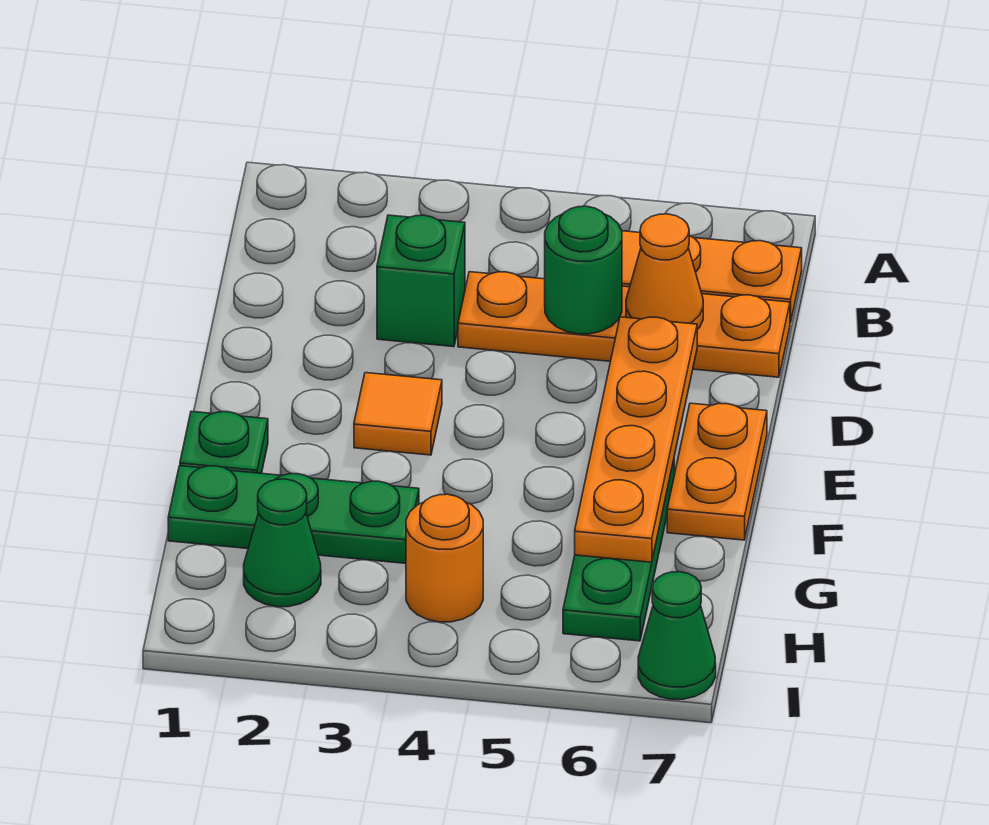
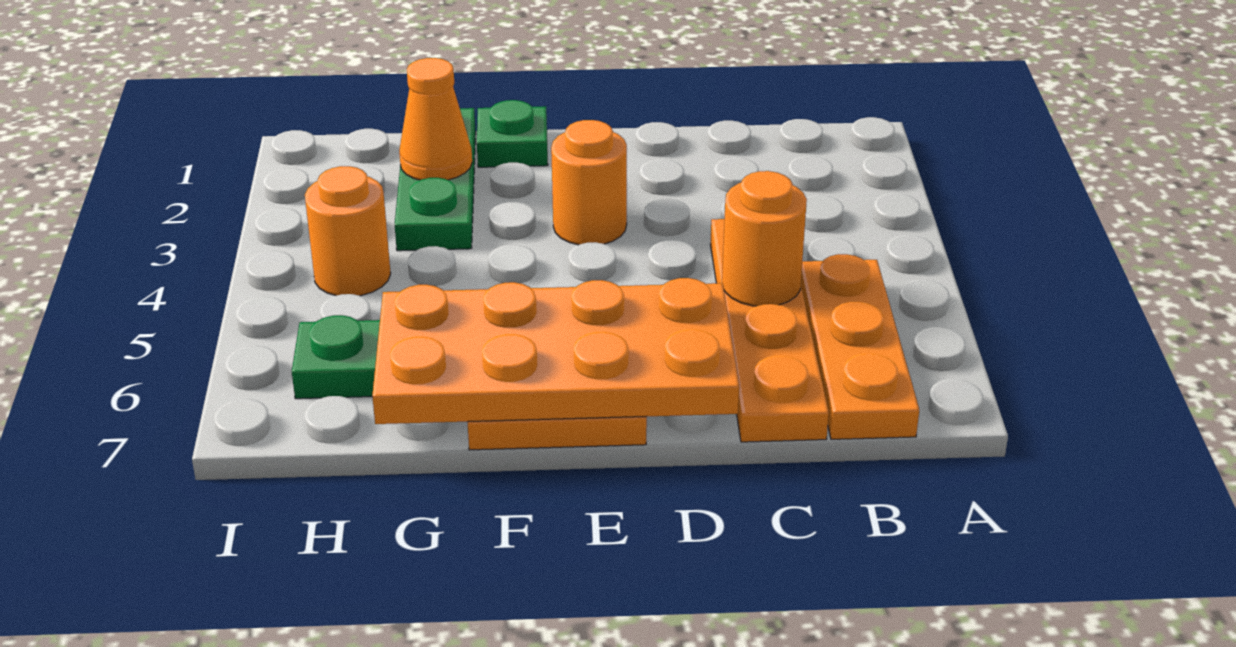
green brick C3 level 1 -> none
green round brick C5 level 2 -> orange round brick C5 level 2
orange cone C6 level 2 -> orange cone G2 level 2
orange plate D6:G6 level 2 -> orange plate D6:G7 level 2
orange tile E3 level 1 -> orange round brick E3 level 1
green cone H2 level 1 -> none
green cone I7 level 1 -> none

